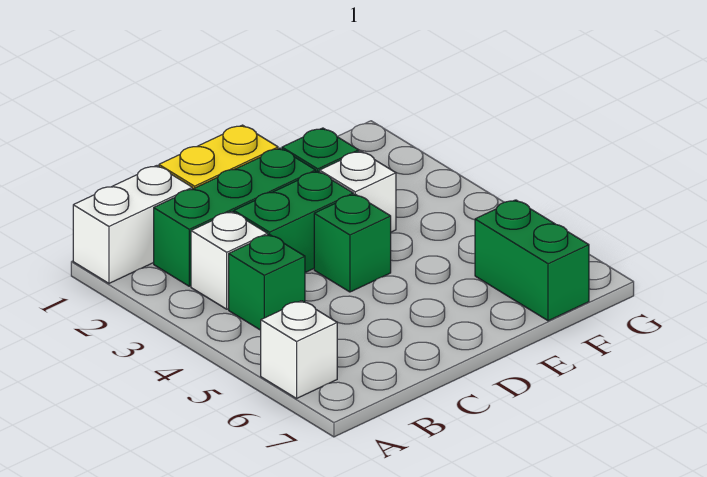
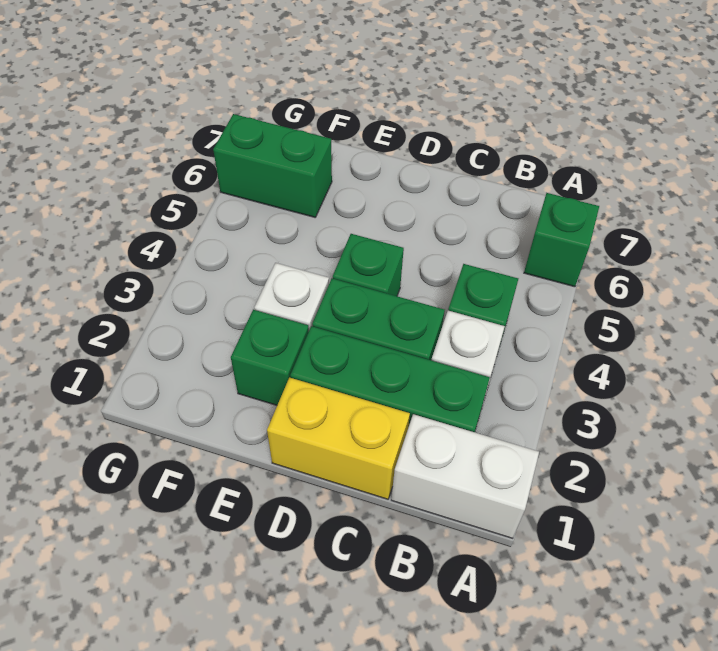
white brick A6 level 1 -> green brick A6 level 1
green brick F6:F7 level 1 -> green brick F6:G6 level 1

